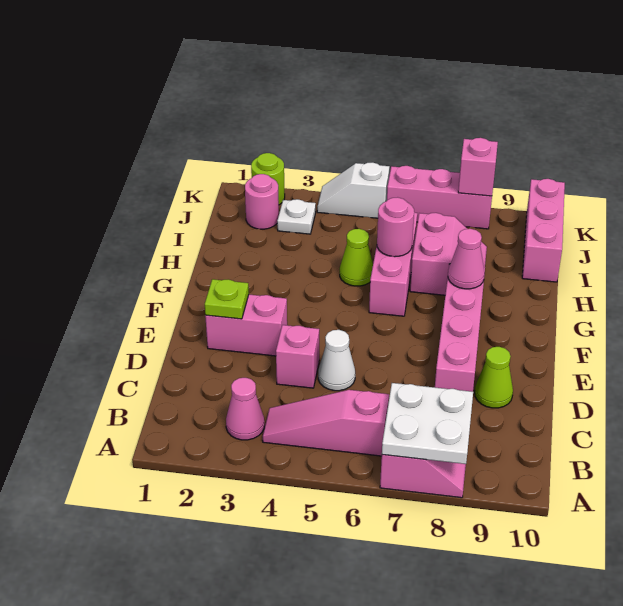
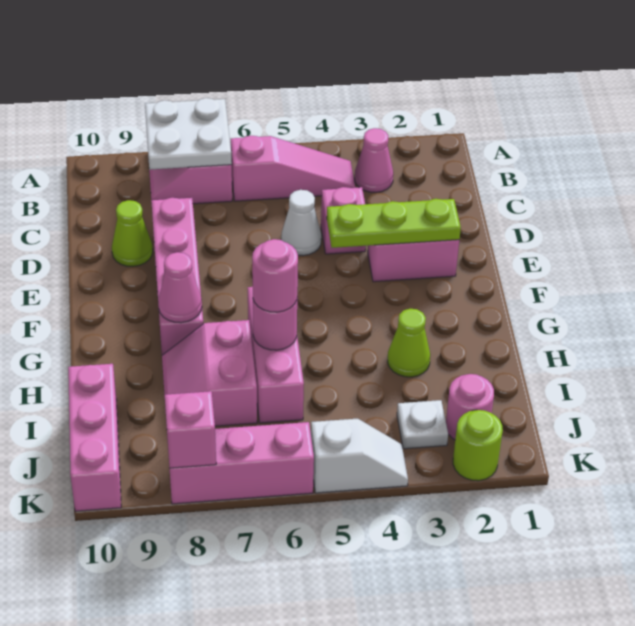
lime plate E2 level 2 -> lime plate E2:E4 level 2
lime cone H5 level 1 -> lime cone H3 level 1
none -> pink round brick H6 level 3

